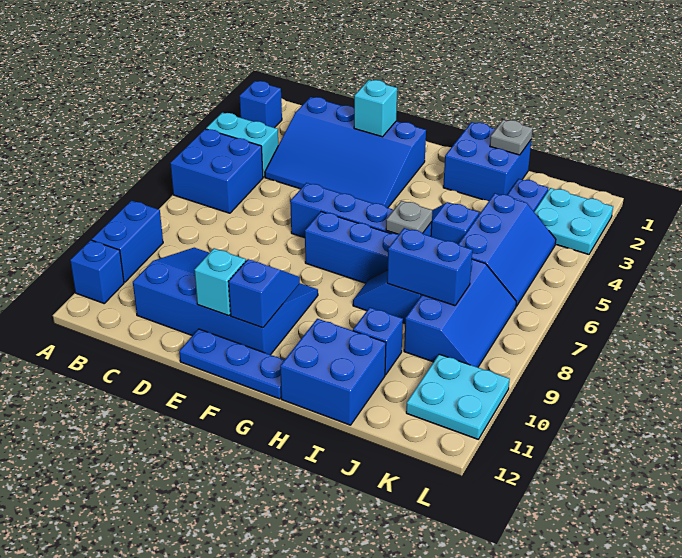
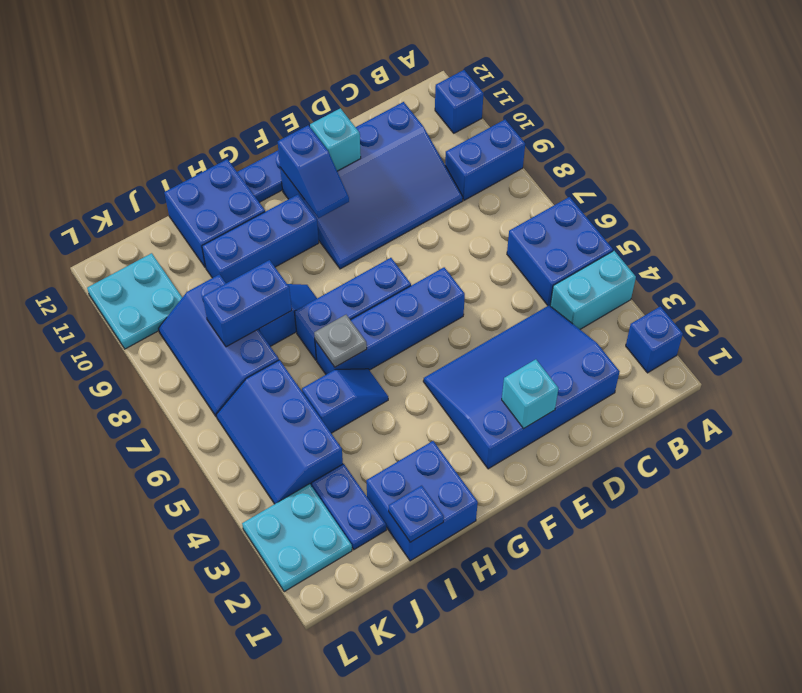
blue brick A9:A10 level 1 -> blue brick A9:B9 level 1
grey plate I1 level 2 -> blue plate I1 level 2
blue brick I10 level 1 -> blue brick G10:I10 level 1

